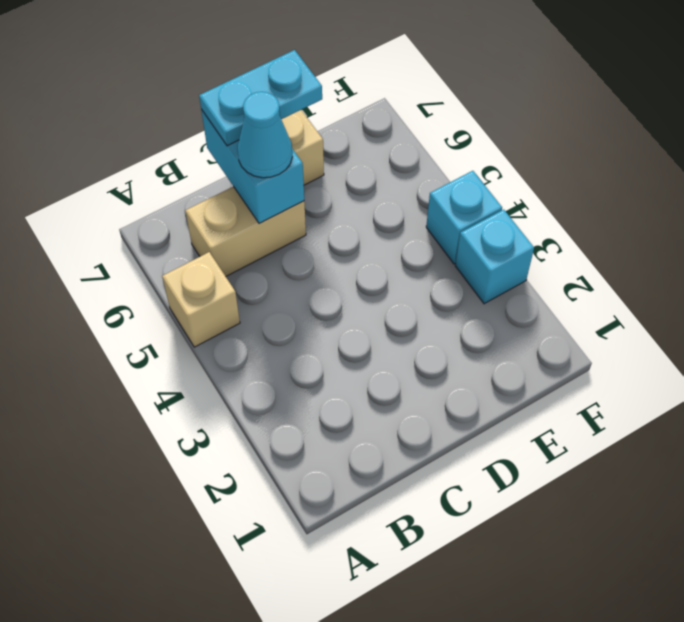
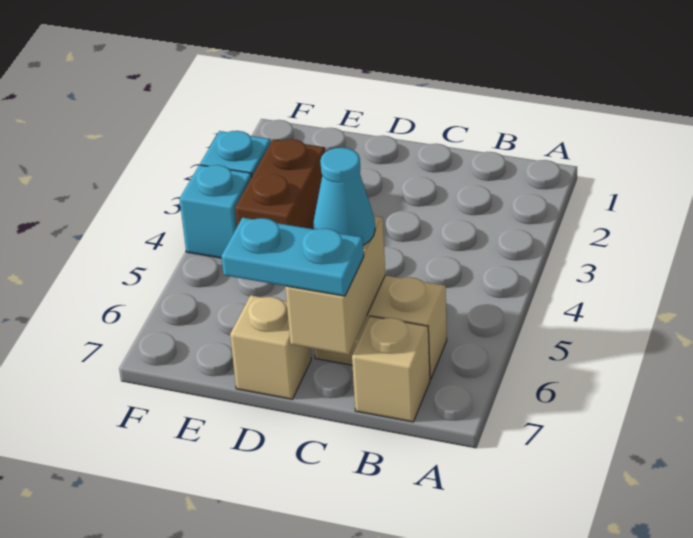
tan brick A5 level 1 -> tan brick B7 level 1
cyan brick C6:C7 level 2 -> tan brick C6:C7 level 2
none -> brown brick E3:E4 level 1

